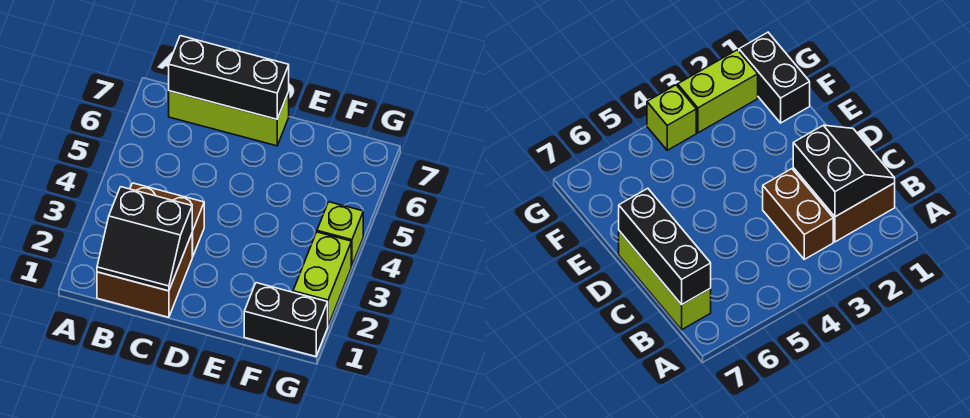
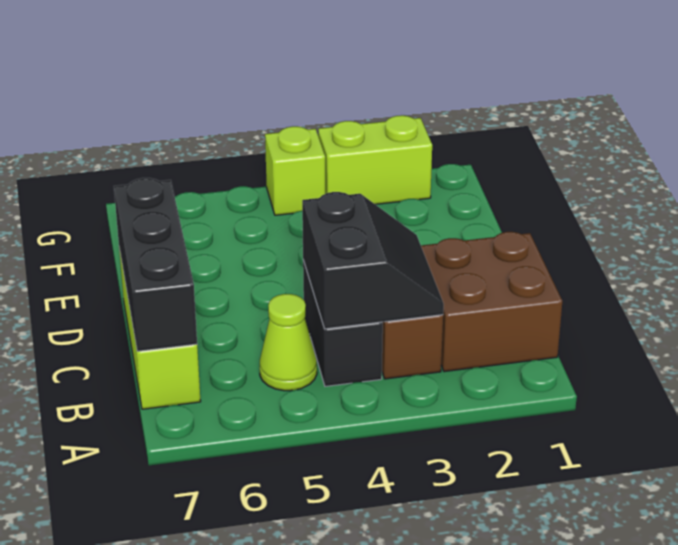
black slope B1:C2 level 2 top 2 -> black slope B3:C4 level 2 top 4
none -> lime cone B5 level 1
black brick F1:G1 level 1 -> black brick B4:C4 level 1

